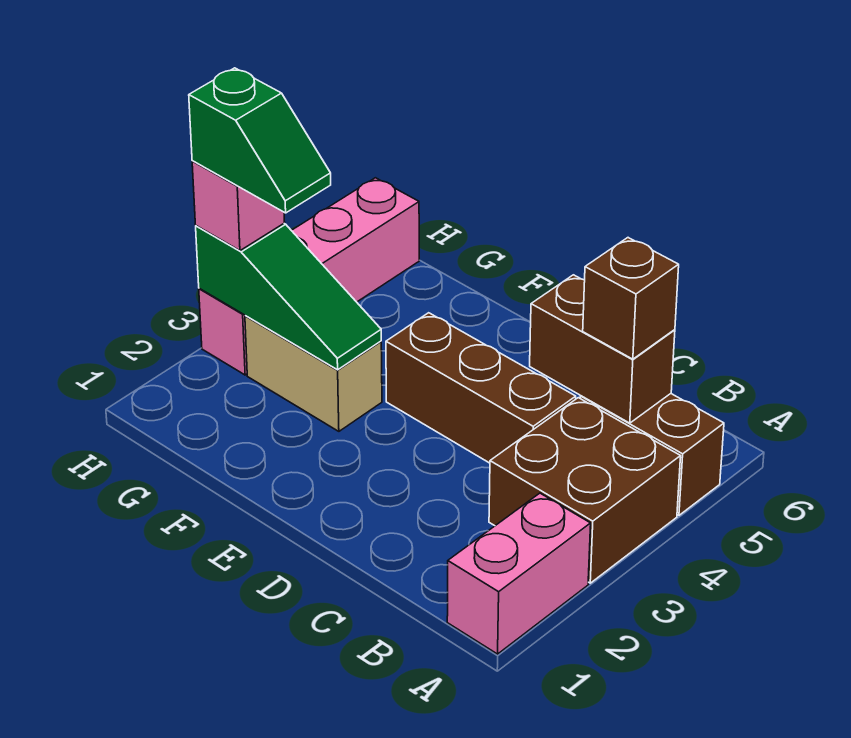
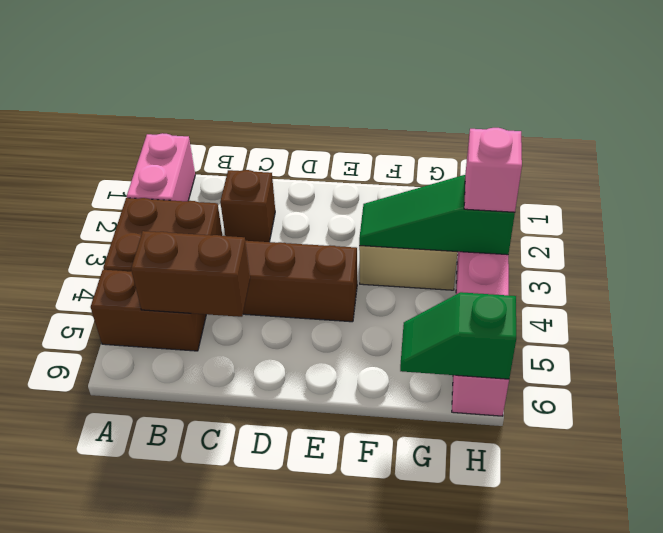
brown brick B5 level 3 -> brown brick C2 level 1
green slope G3:H3 level 4 top H -> green slope G6:H6 level 2 top H

